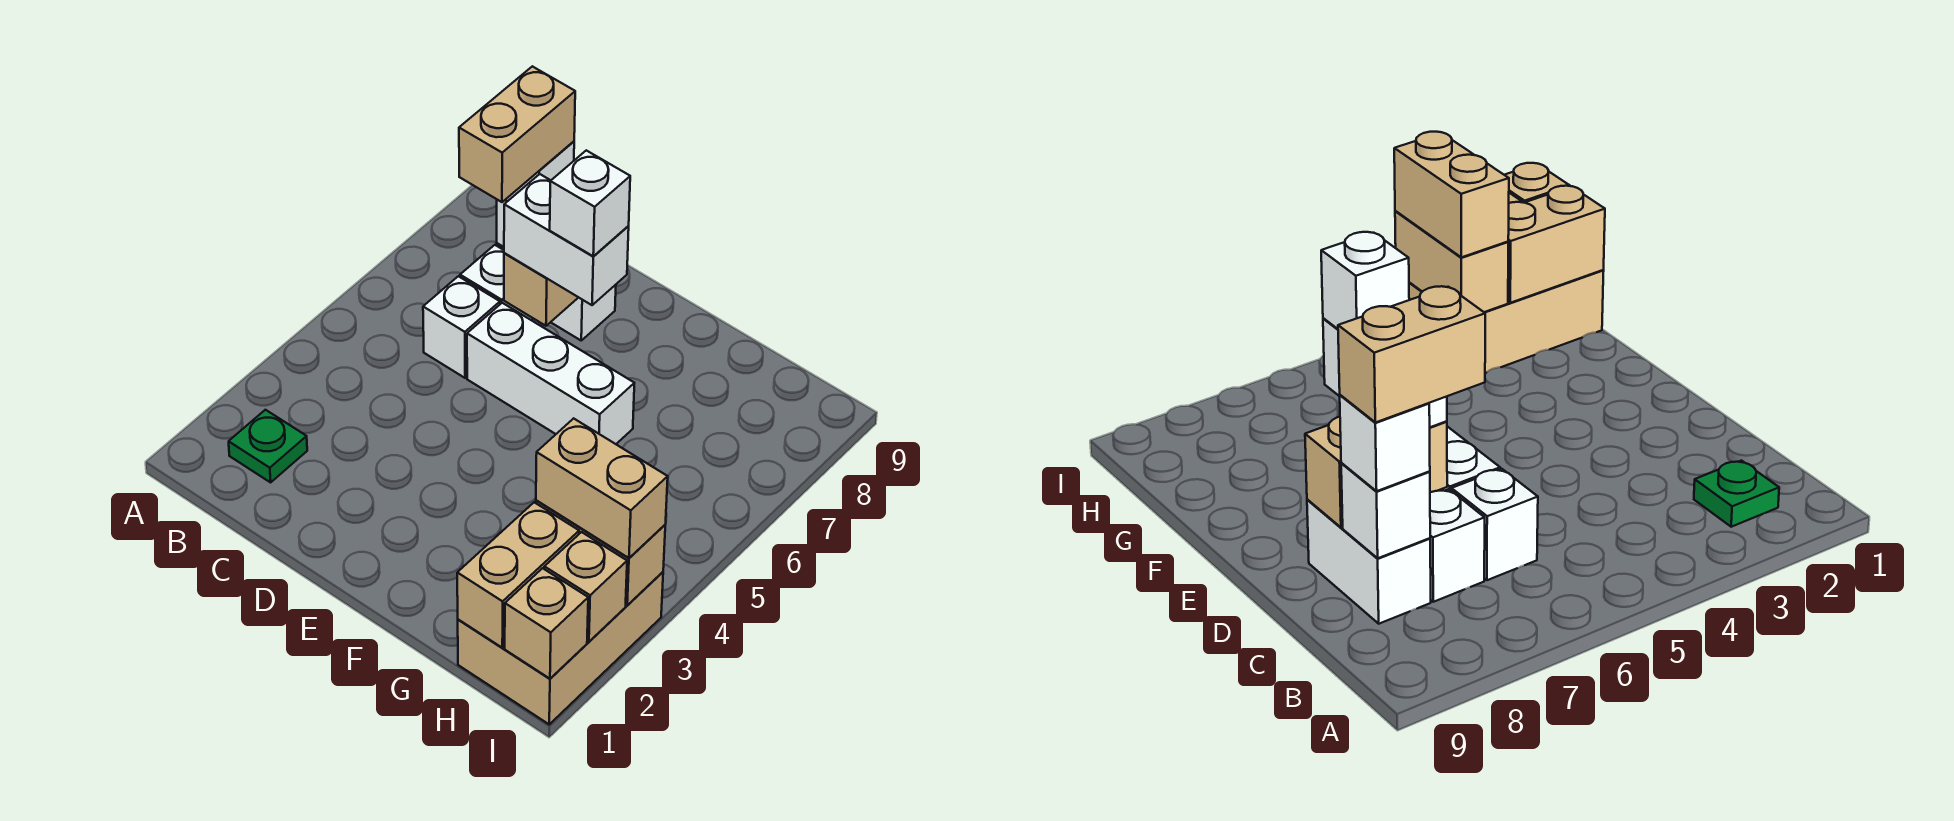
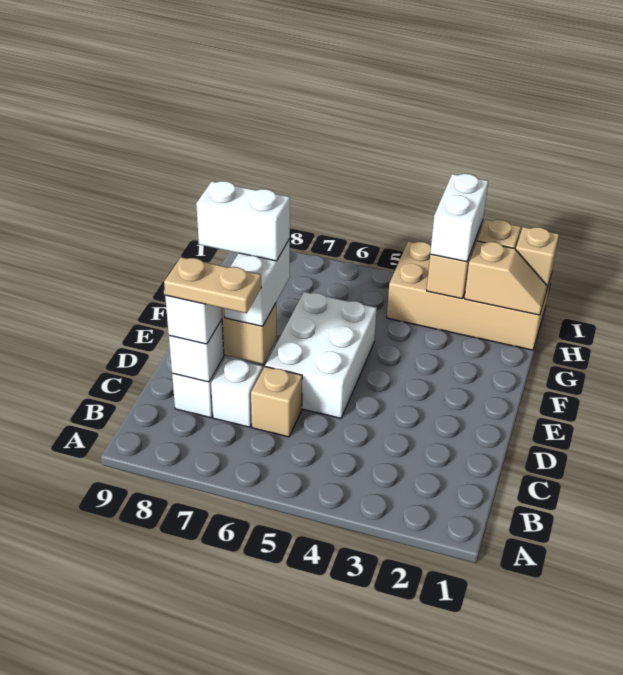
green plate B2 level 1 -> none
white brick C6 level 1 -> tan brick C6 level 1
tan brick C7:C8 level 4 -> tan plate C7:C8 level 4
white brick D6:F6 level 1 -> white brick D5:F6 level 1
white brick E7 level 4 -> white brick E7:E8 level 4
tan brick H1:I3 level 1 -> tan brick H1:I4 level 1
tan brick H1:H2 level 2 -> tan slope H1:H2 level 2 top 2
tan brick H3:I3 level 3 -> white brick H3:I3 level 3

